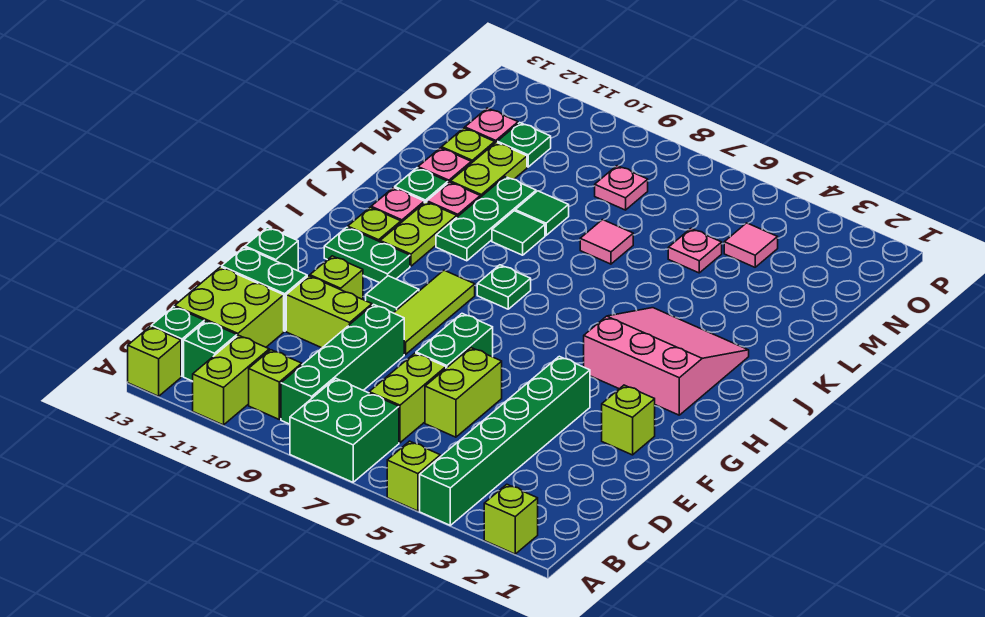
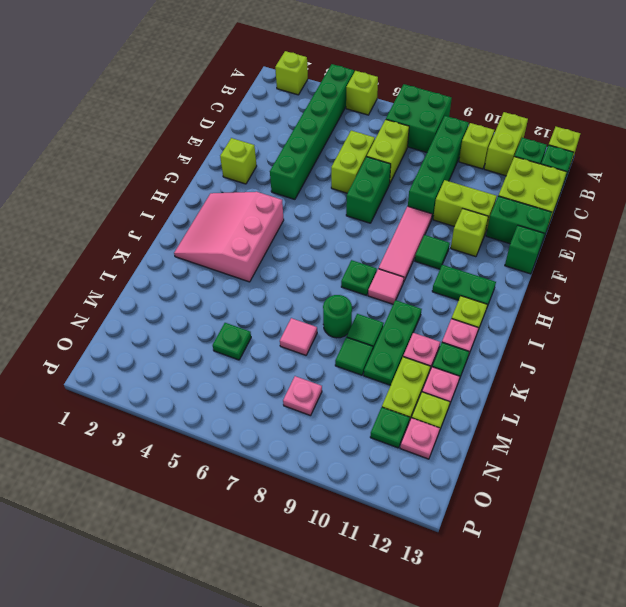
lime tile F9:H9 level 1 -> pink tile F9:H9 level 1
pink slope H2:J4 level 1 top H -> pink slope H2:J4 level 1 top 4
lime plate I11:J11 level 1 -> none
none -> green round brick K8 level 1
pink plate M5 level 1 -> green plate M5 level 1
pink tile N4 level 1 -> pink tile I9 level 1

